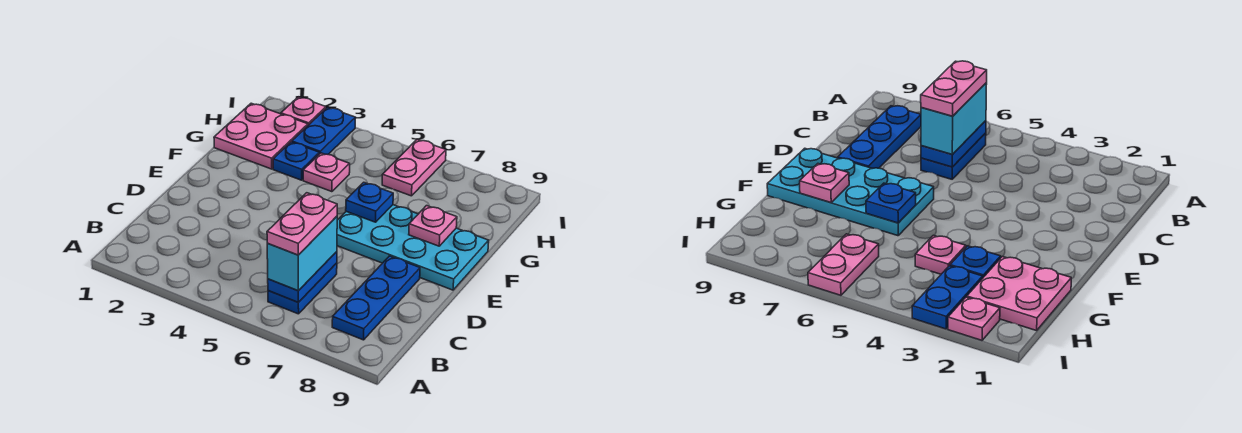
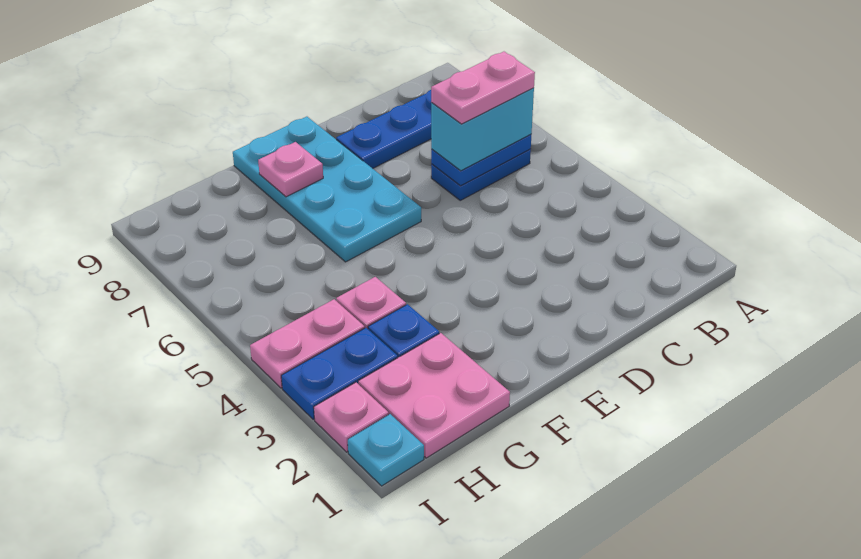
blue plate F6 level 2 -> none
pink plate H6:I6 level 1 -> pink plate H4:I4 level 1
none -> cyan plate I1 level 1

